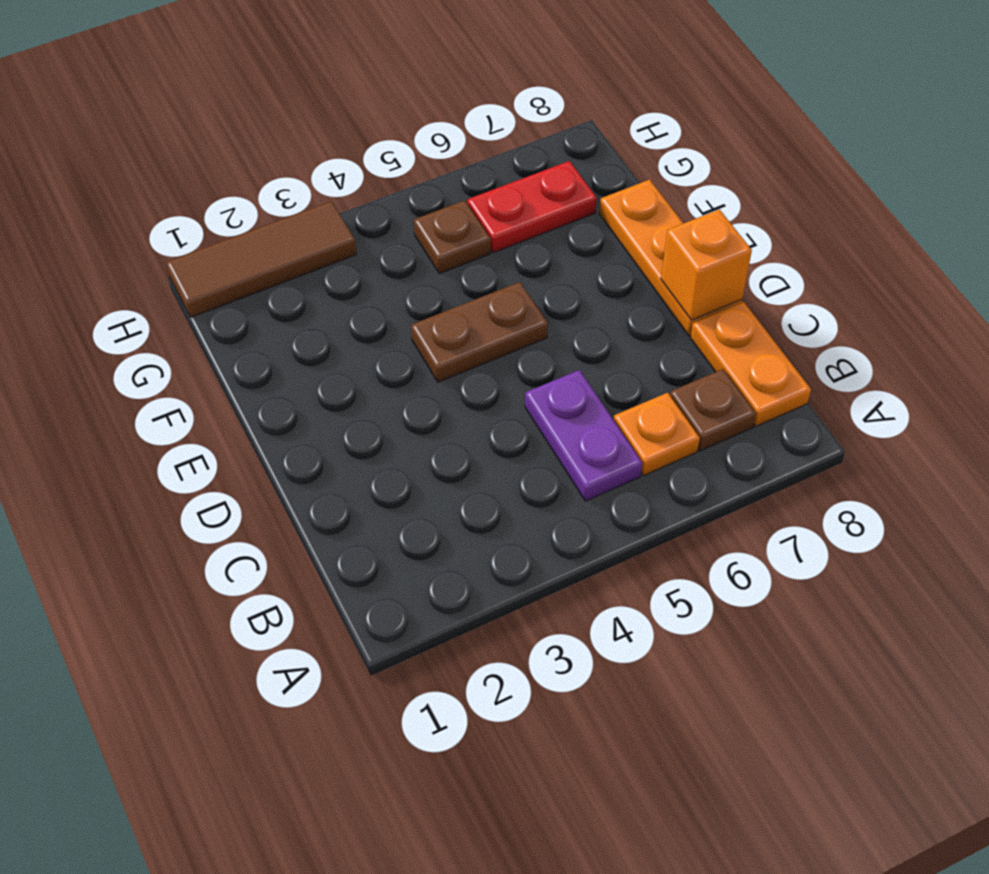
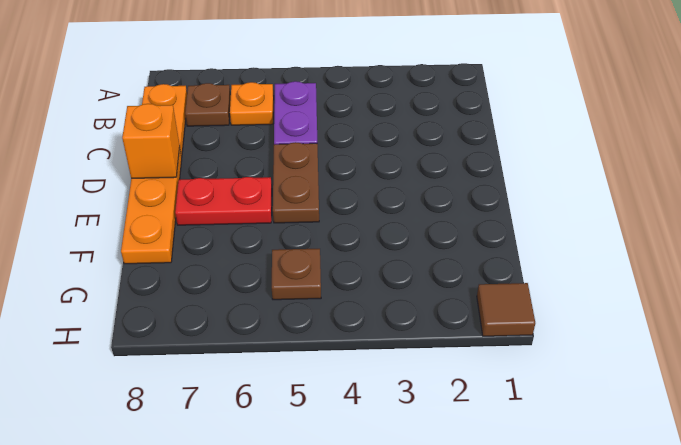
brown plate E4:E5 level 1 -> brown plate D5:E5 level 1
red plate G6:G7 level 1 -> red plate E6:E7 level 1
brown tile H1:H3 level 1 -> brown tile H1 level 1

